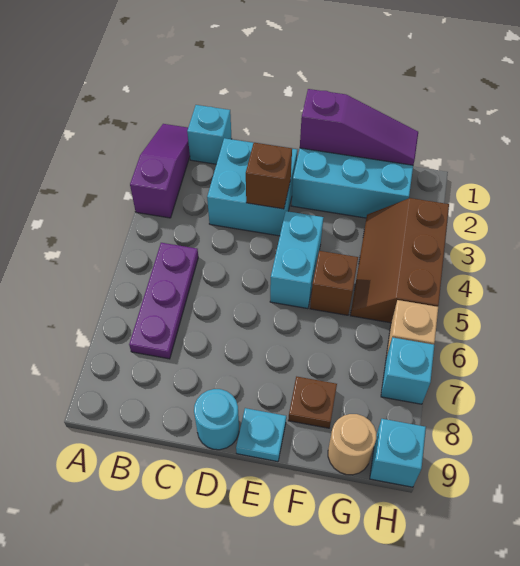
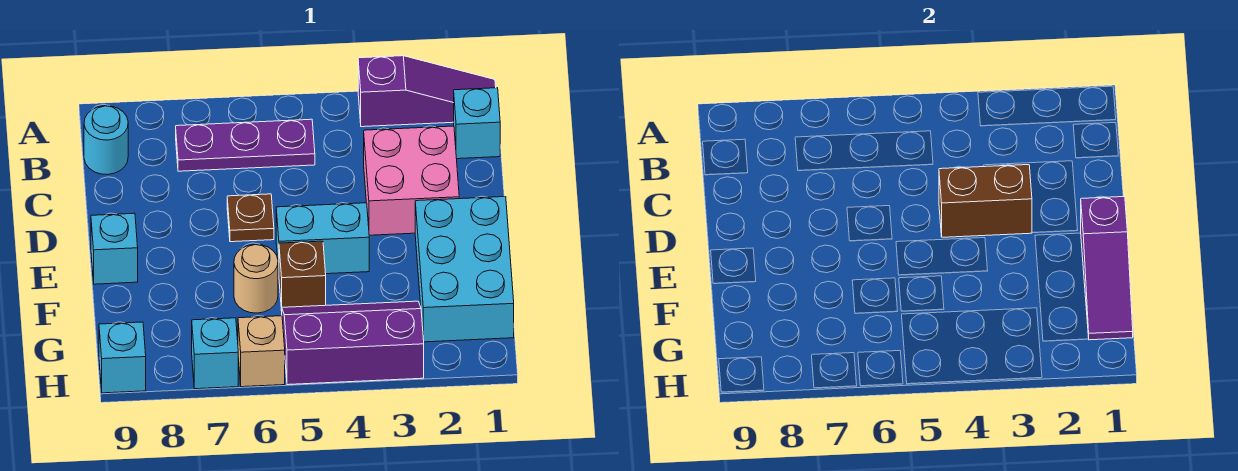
cyan brick C2:D3 level 1 -> pink brick C2:D3 level 1
brown brick D3 level 2 -> brown brick D3:D4 level 2
cyan round brick D9 level 1 -> cyan round brick B9 level 1
cyan plate E9 level 1 -> cyan brick E9 level 1
brown plate F8 level 1 -> brown plate D6 level 1
brown slope G3:H5 level 1 top H -> purple slope G3:H5 level 1 top H
tan round brick G9 level 1 -> tan round brick F6 level 1

